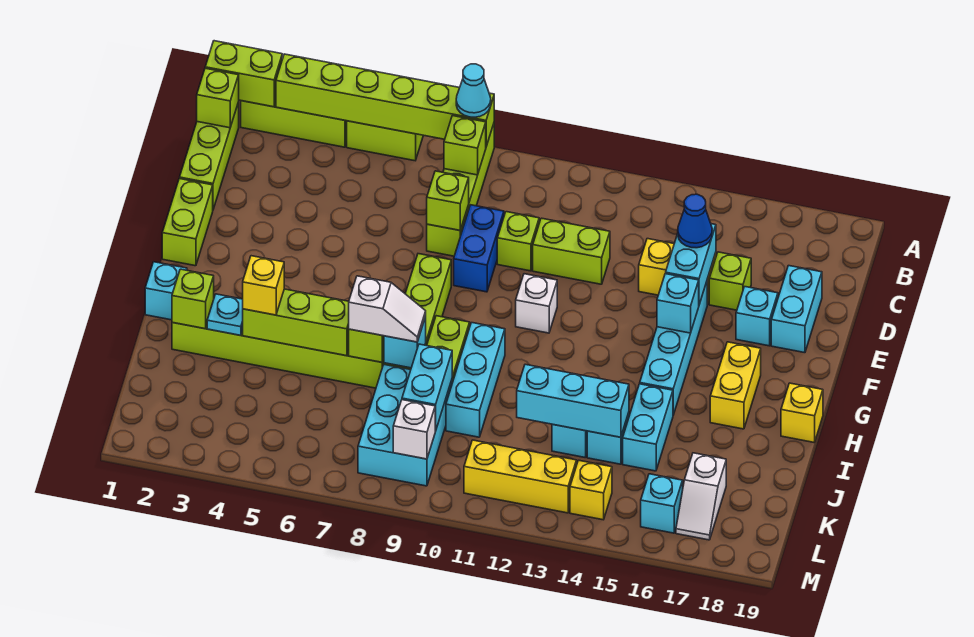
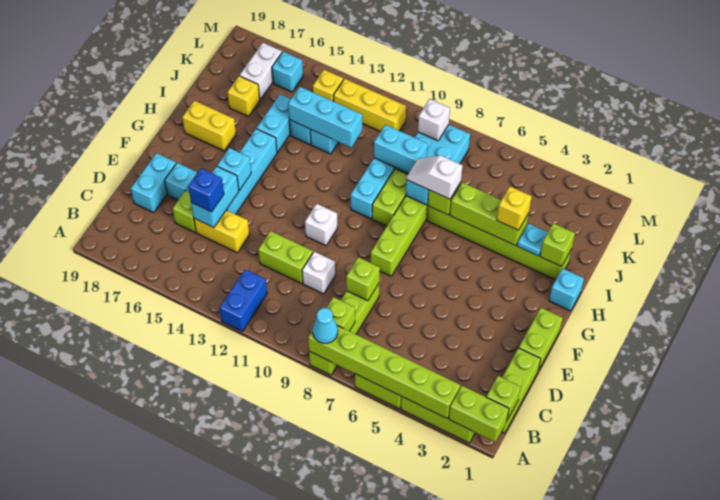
blue brick D9:E9 level 1 -> blue brick A12:B12 level 1
lime brick D10 level 1 -> white brick D10 level 1
blue cone D15 level 3 -> blue brick D15 level 3
yellow brick G17:H17 level 1 -> yellow brick H17:H18 level 1
yellow brick H19 level 1 -> yellow brick J17 level 1
cyan brick J9:K9 level 2 -> cyan brick J9:J10 level 2
white slope K17:L17 level 1 top K -> white brick K17:L17 level 1

